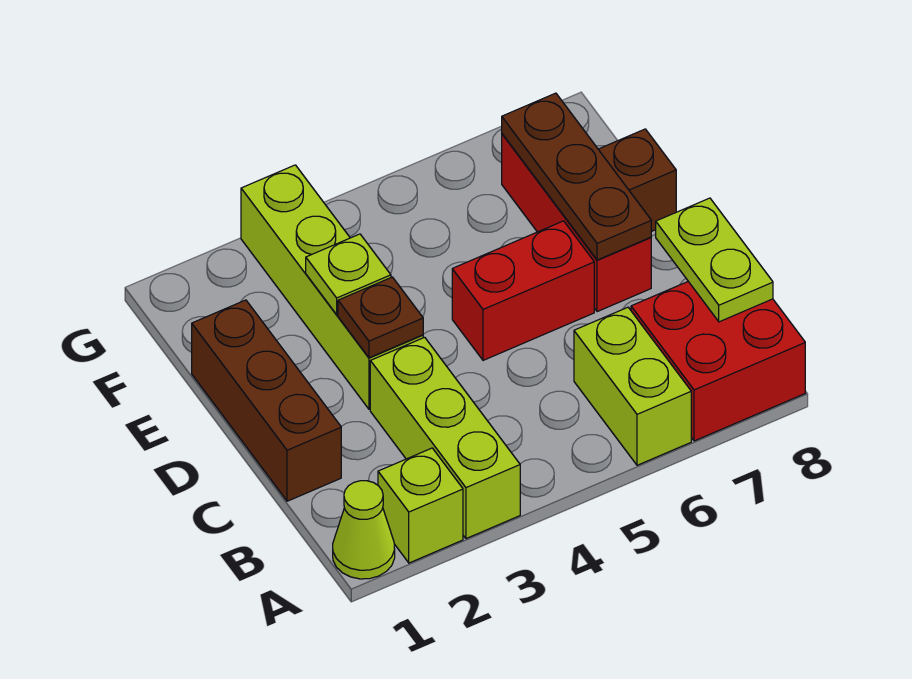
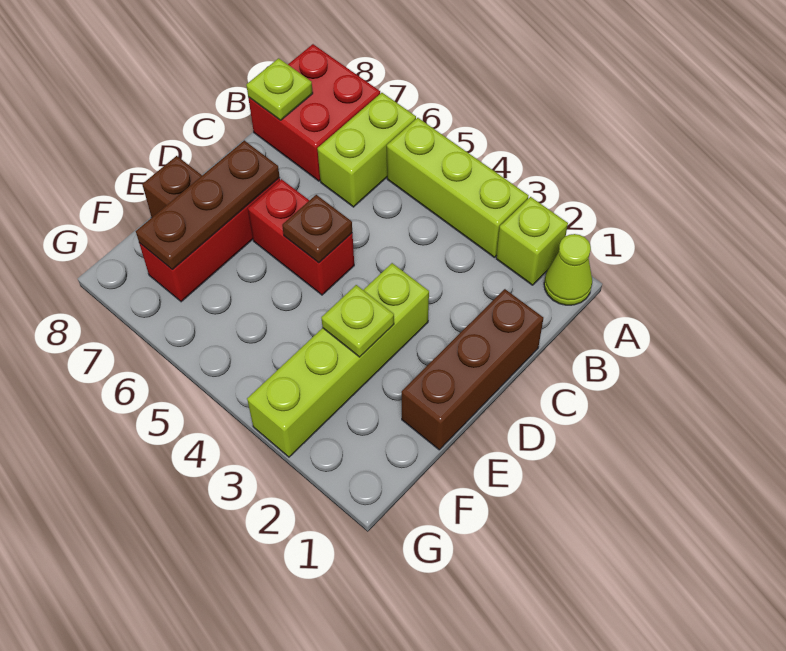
lime brick A3:C3 level 1 -> lime brick A3:A5 level 1
lime plate B8:C8 level 2 -> lime plate B8 level 2
brown plate D3 level 2 -> brown plate D5 level 2

